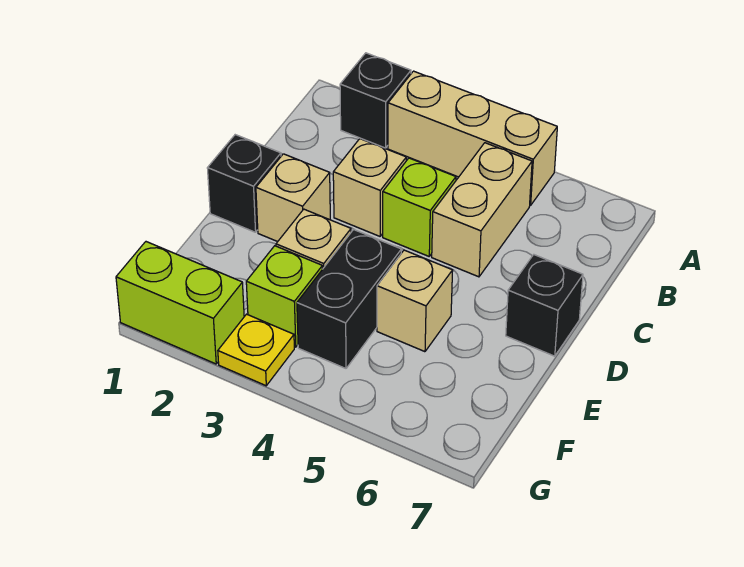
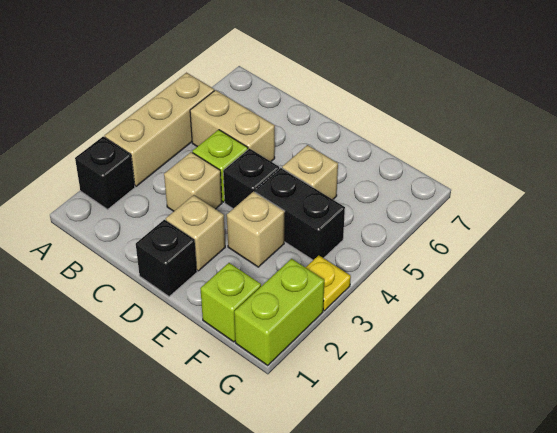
black brick D7 level 1 -> black brick D4 level 1
lime brick F3 level 1 -> lime brick F1 level 1

